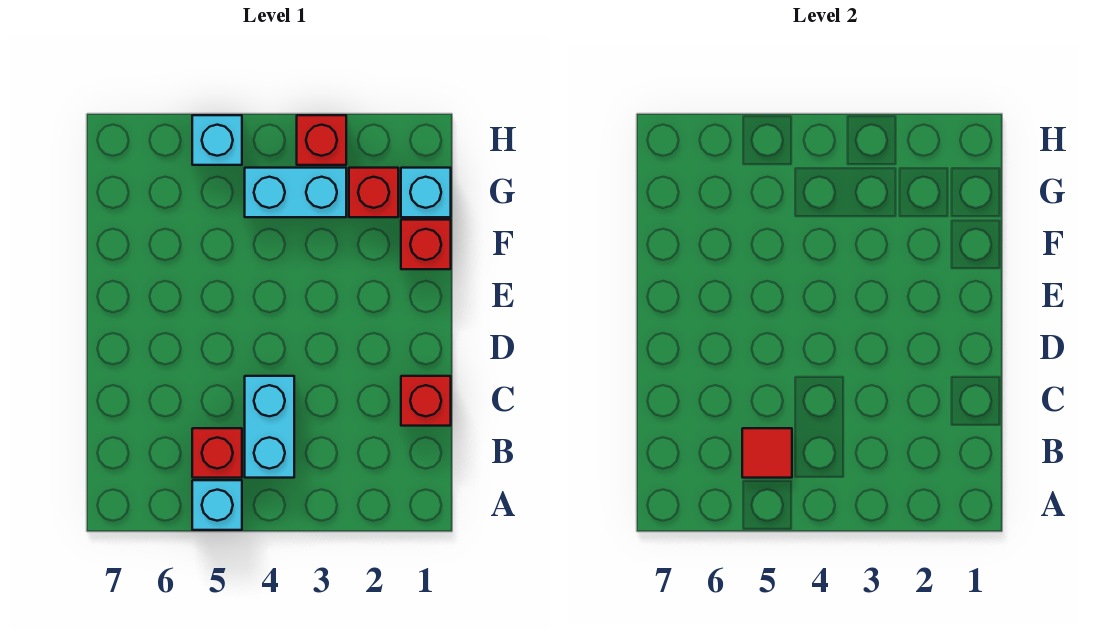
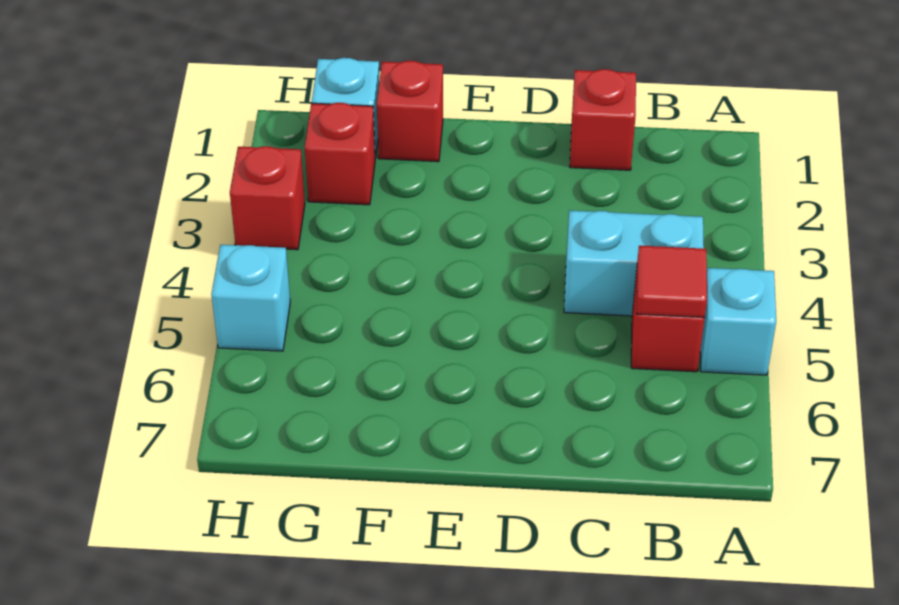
cyan brick G3:G4 level 1 -> none

